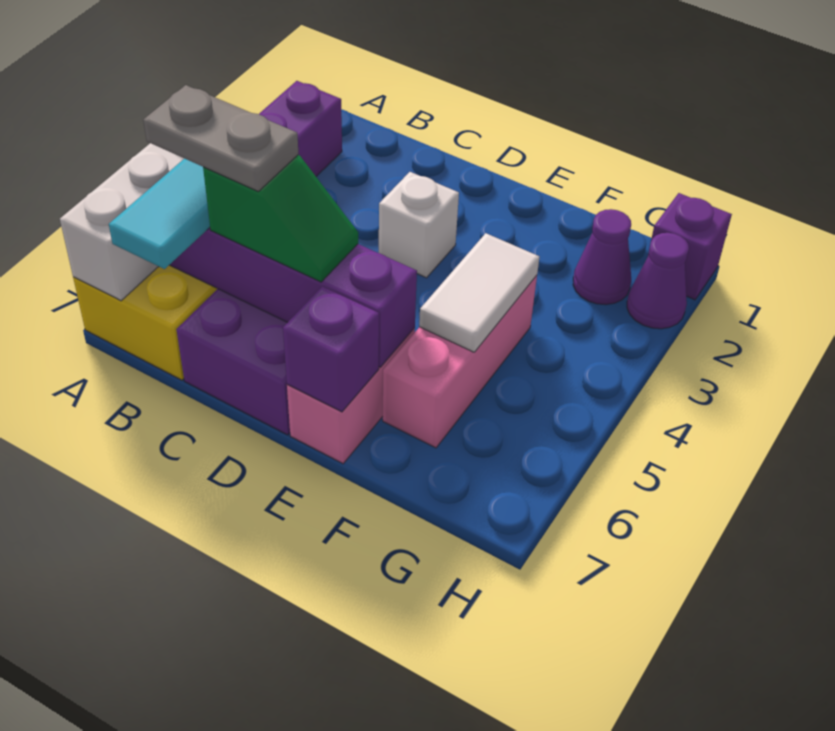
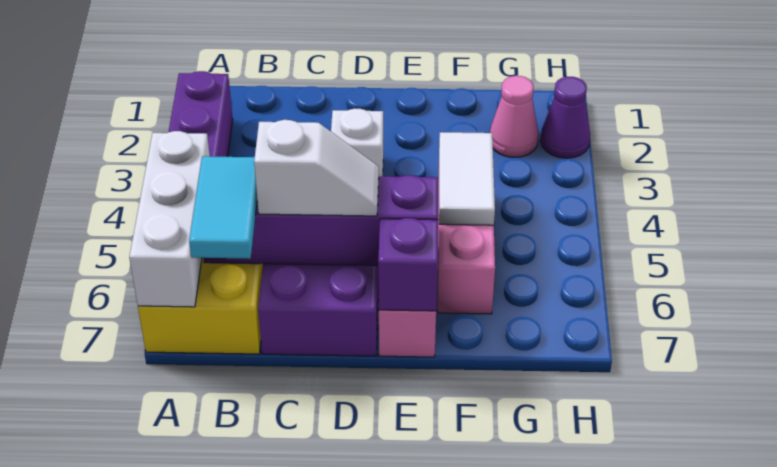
grey plate B6:C6 level 4 -> none
green slope C6:D6 level 3 top C -> white slope C6:D6 level 3 top C
purple cone G2 level 1 -> pink cone G2 level 1
purple brick H1 level 1 -> none

